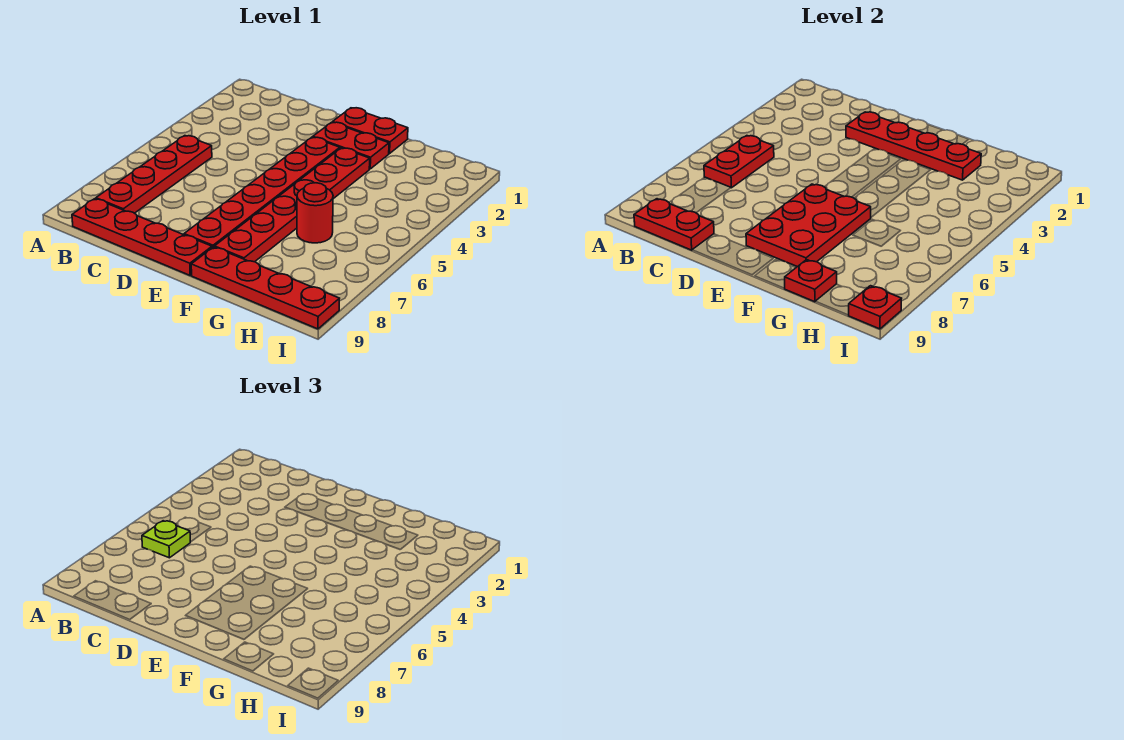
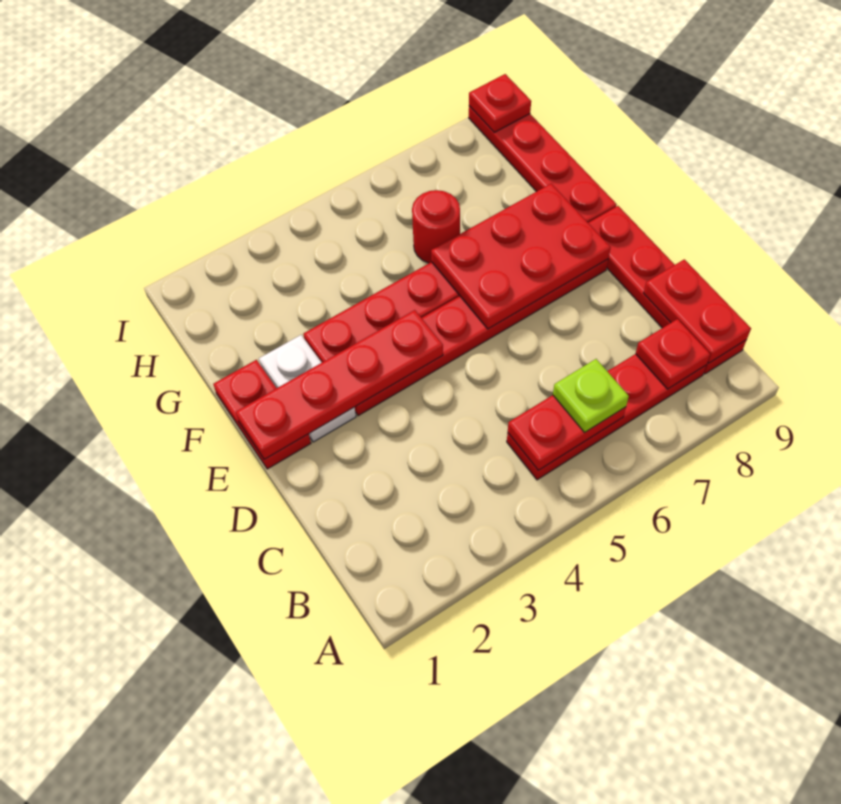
red plate D2:G2 level 2 -> red plate E1:E4 level 2
red plate E2:F2 level 1 -> white plate E2:F2 level 1
red plate G9 level 2 -> red plate B8 level 2

